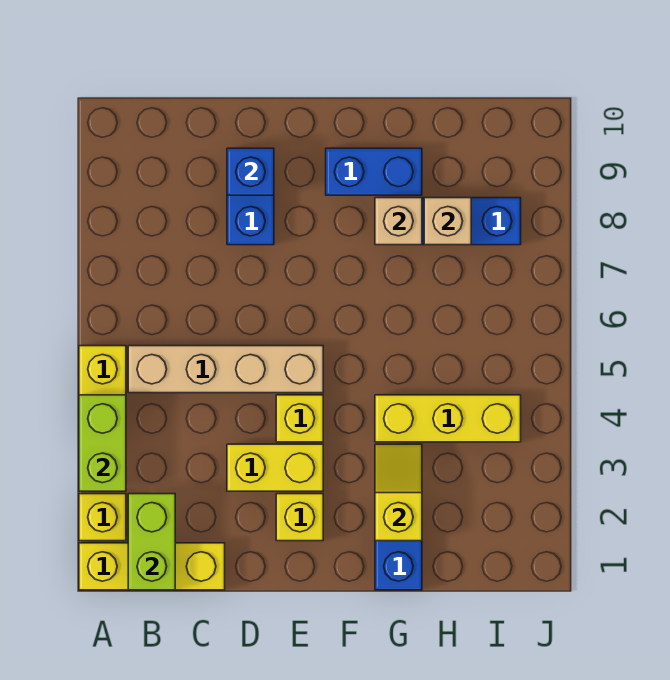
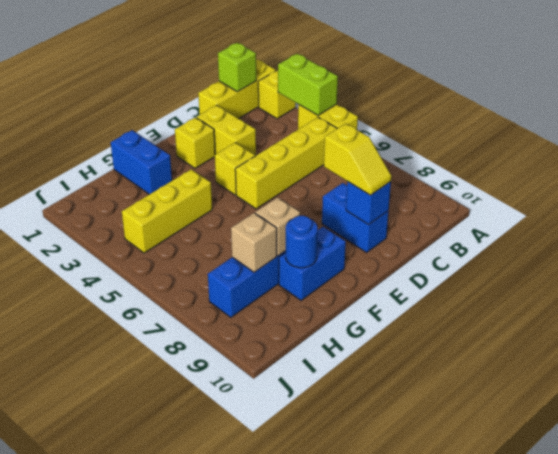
lime brick B1:B2 level 2 -> lime brick B1 level 2
tan brick B5:E5 level 1 -> yellow brick B5:E5 level 1
yellow brick D3:E3 level 1 -> yellow brick D2:D3 level 1
yellow slope G2:G3 level 2 top 2 -> yellow slope D8:D9 level 3 top 8
none -> blue round brick G9 level 2

